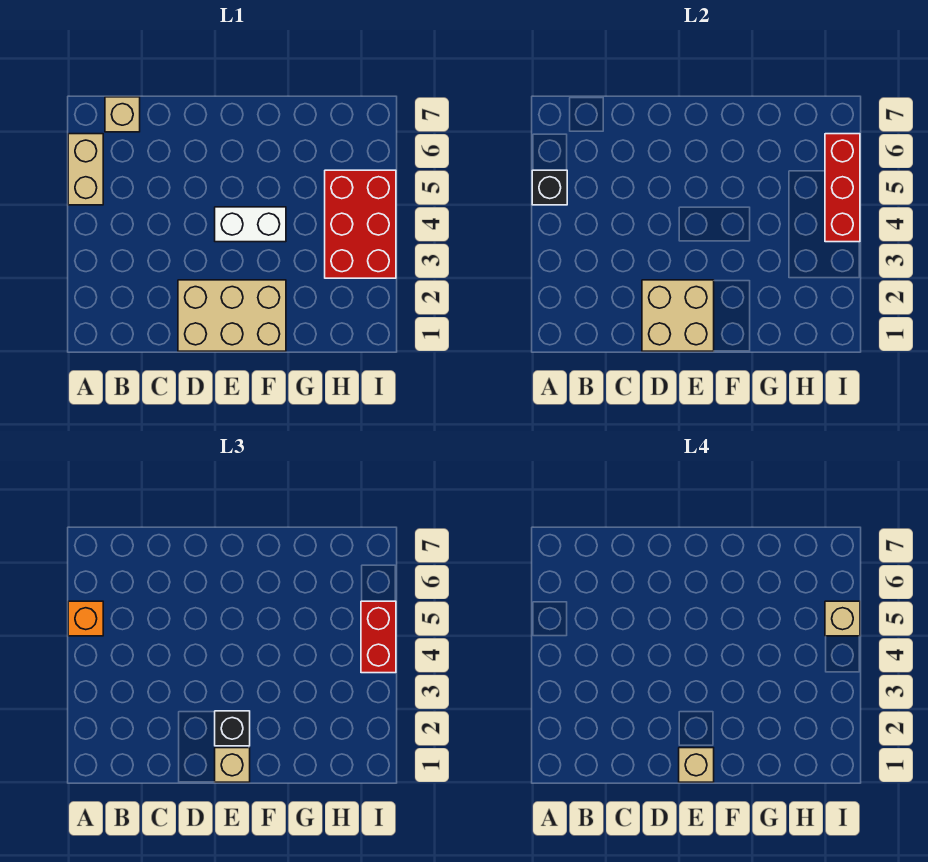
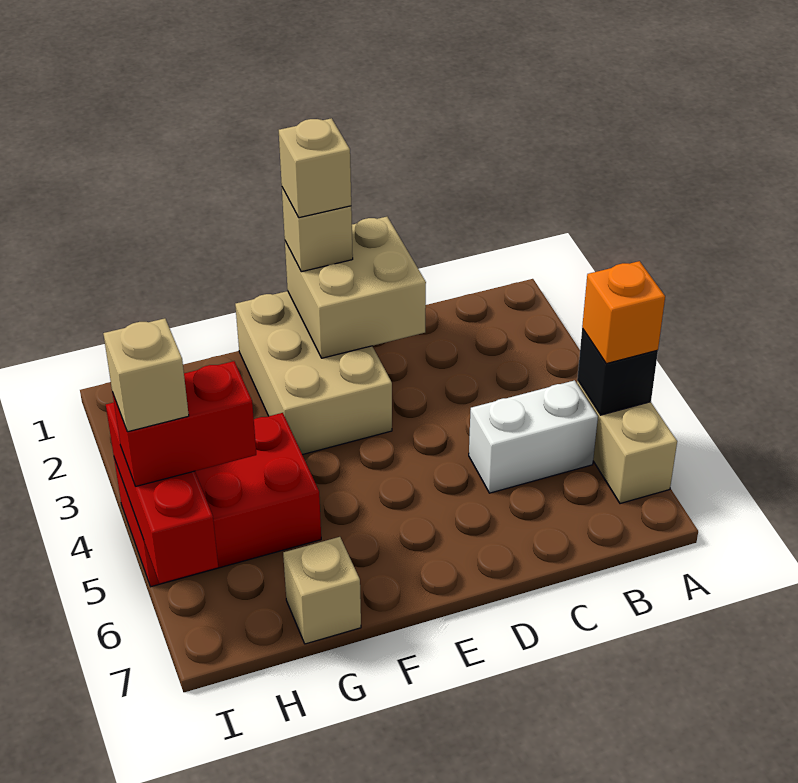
tan brick B7 level 1 -> tan brick G7 level 1
tan brick D1:F2 level 1 -> tan brick E1:F3 level 1
black brick E2 level 3 -> none
white brick E4:F4 level 1 -> white brick B5:C5 level 1
red brick H3:I5 level 1 -> red brick G4:I5 level 1
red brick I4:I5 level 3 -> red brick H5:I5 level 3

